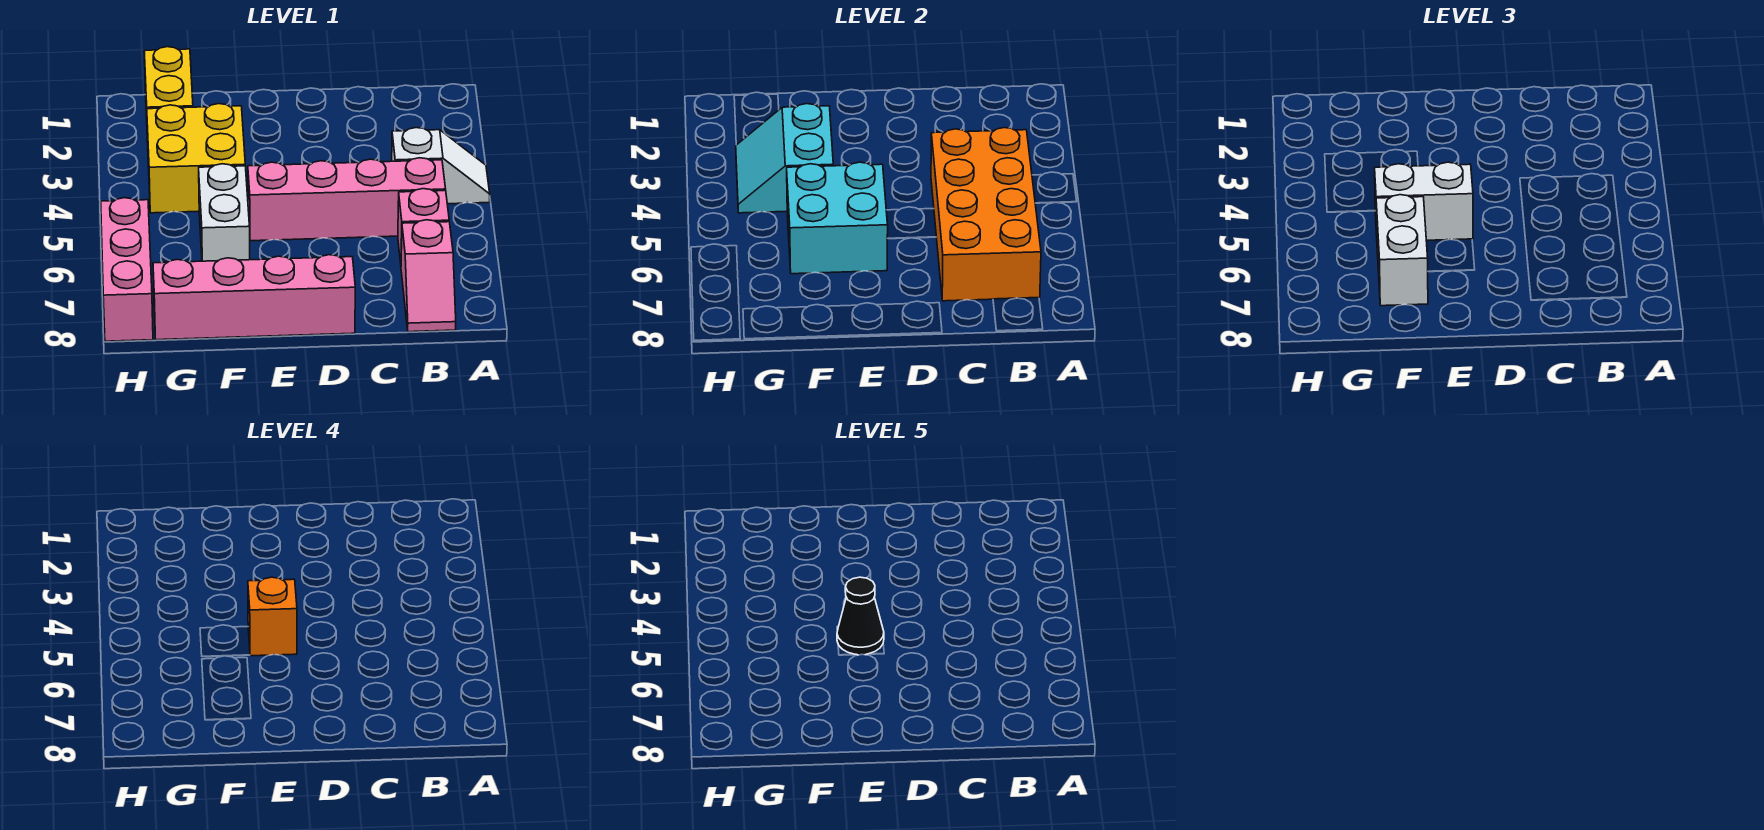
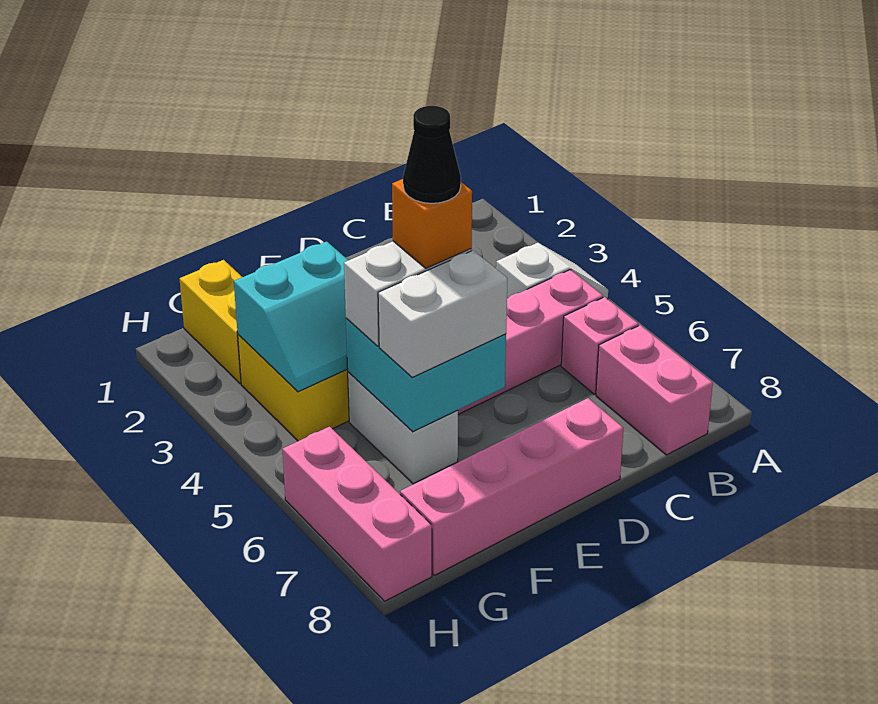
orange brick B4:C7 level 2 -> none
pink slope B7:B8 level 1 top 7 -> pink brick B7:B8 level 1
cyan slope F3:G4 level 2 top F -> cyan slope F3:G4 level 2 top 3
white brick F6:F7 level 3 -> white brick E6:F6 level 3

